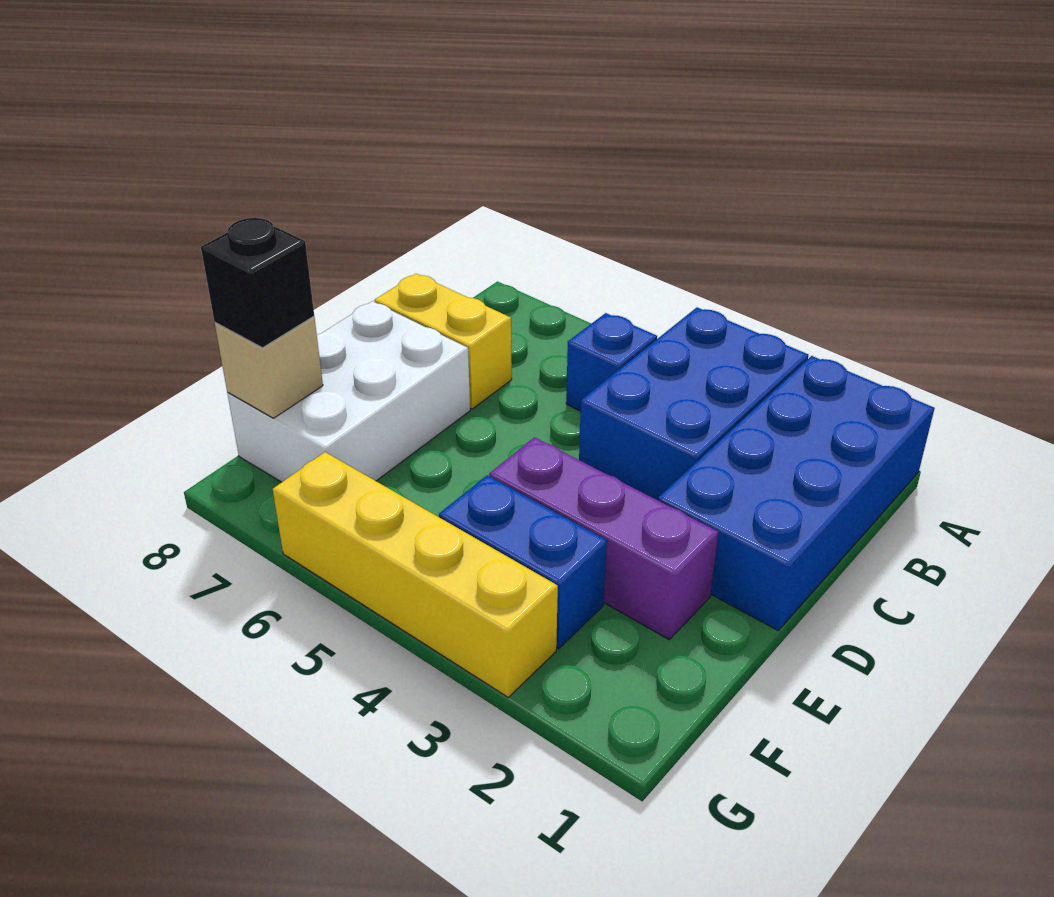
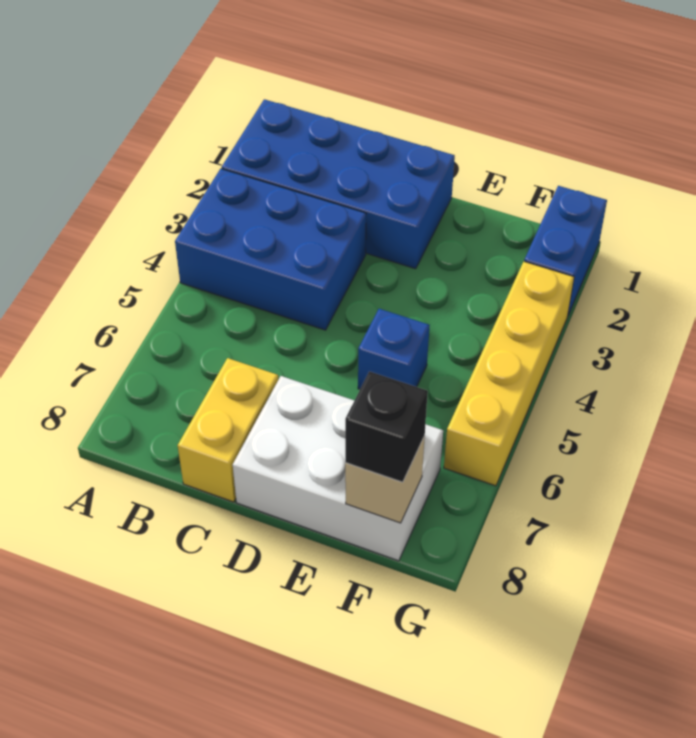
blue brick B5 level 1 -> blue brick E5 level 1
purple brick E2:E4 level 1 -> none
blue brick F3:F4 level 1 -> blue brick G1:G2 level 1

